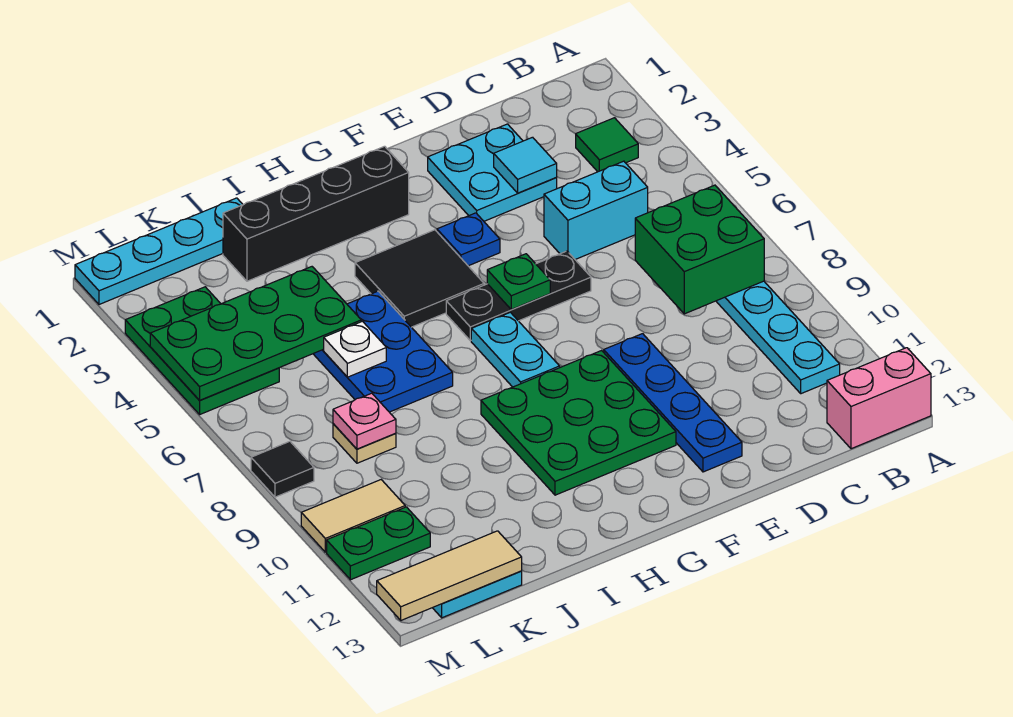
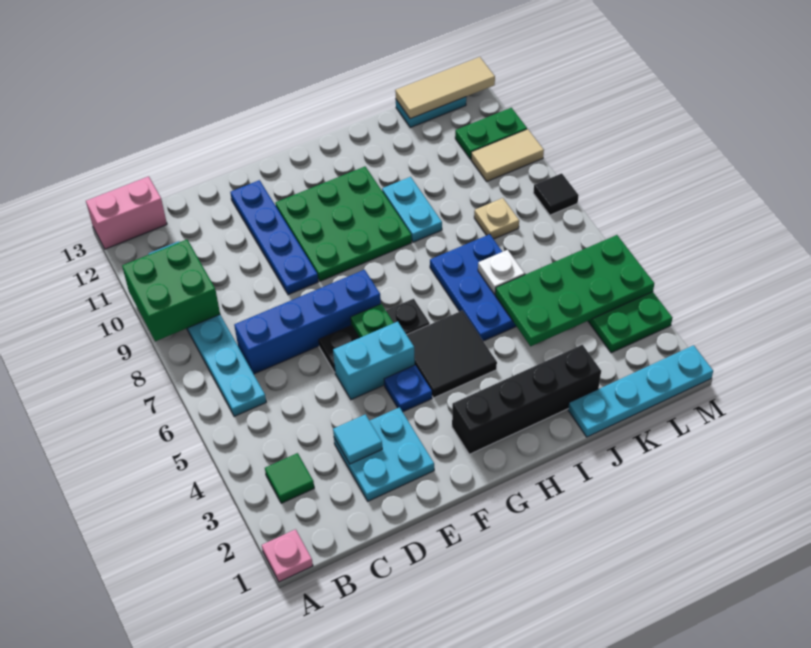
green brick B7:C8 level 2 -> green brick A9:B10 level 2
cyan brick C5:D5 level 1 -> cyan brick E5:F5 level 1
none -> blue brick C7:F7 level 1
cyan plate G7:G8 level 1 -> cyan plate I9:I10 level 1
pink plate K8 level 2 -> pink plate A1 level 1

